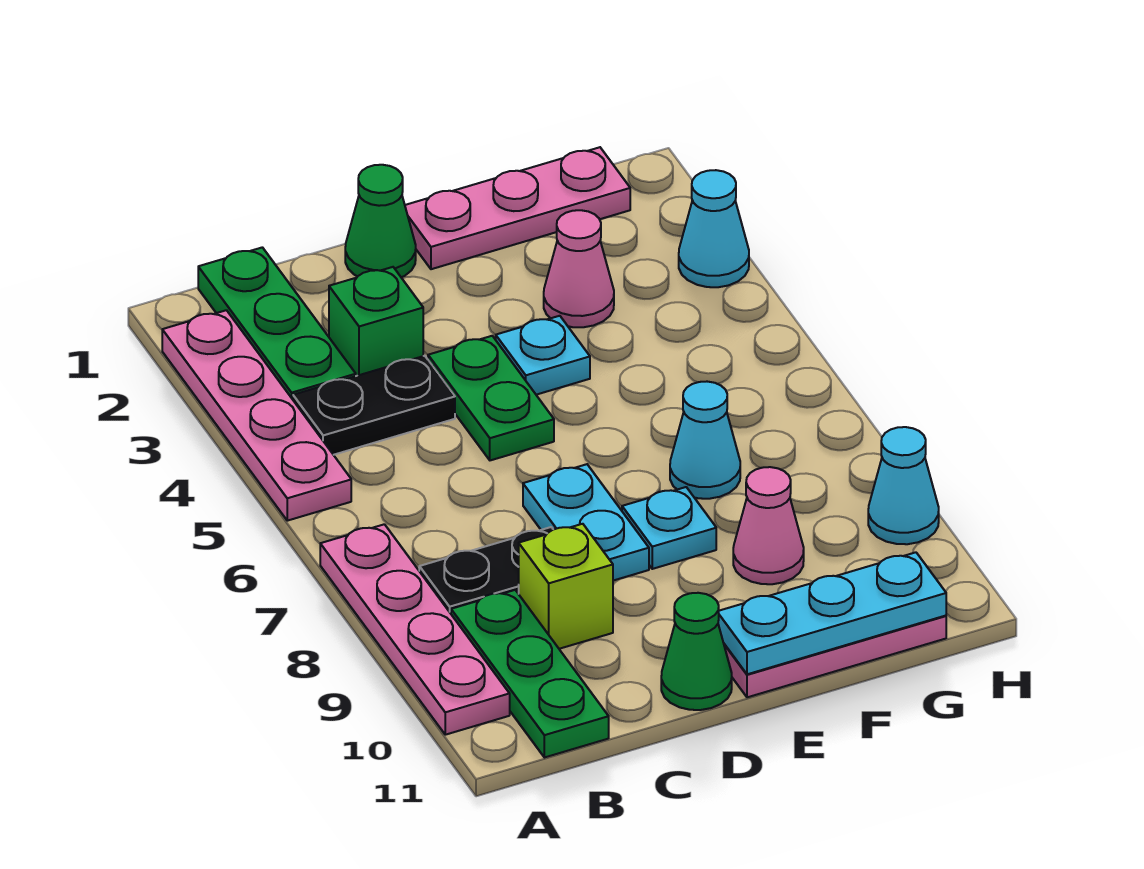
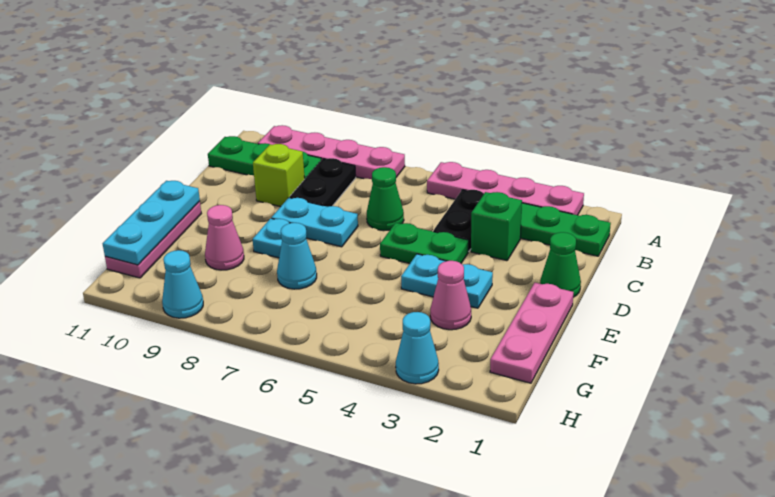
green cone D11 level 1 -> green cone C6 level 1
cyan plate E4 level 1 -> cyan plate E3:E4 level 1

